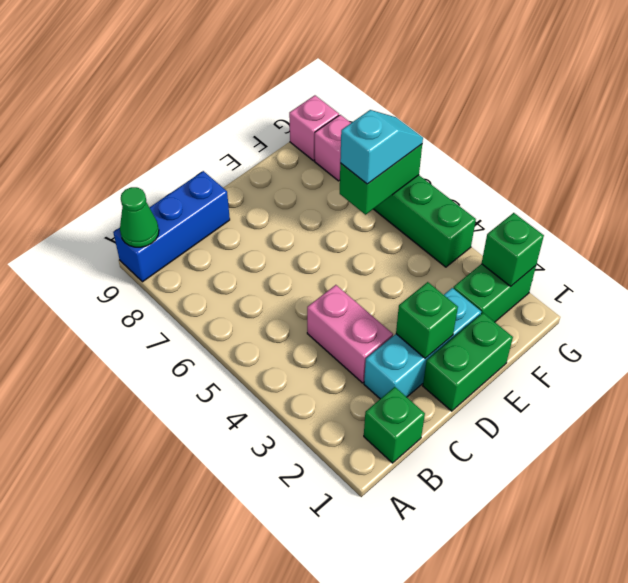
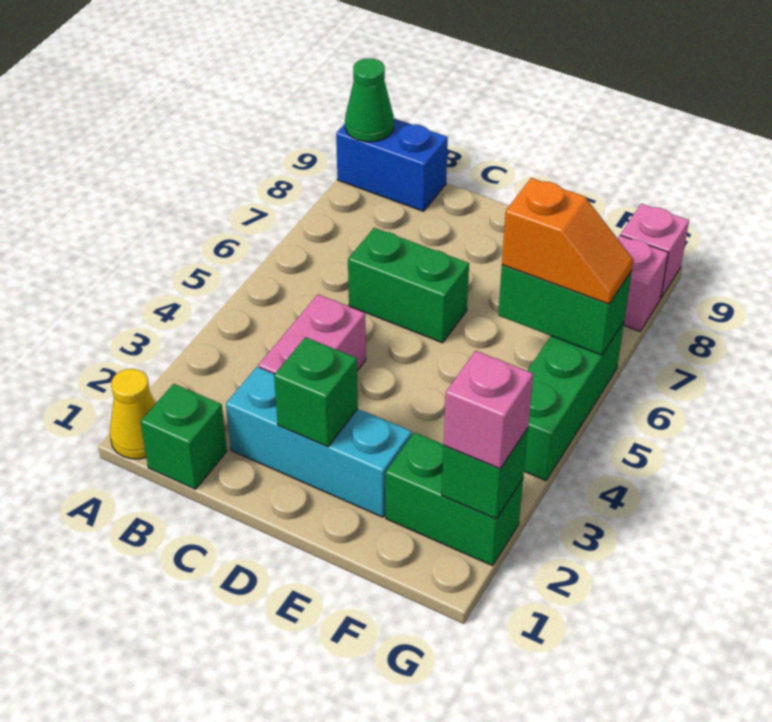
none -> yellow cone A1 level 1
blue brick A9:C9 level 1 -> blue brick A9:B9 level 1
green brick D1:E1 level 1 -> green brick C6:D6 level 1
cyan slope F6:G6 level 3 top F -> orange slope F6:G6 level 3 top F
none -> pink brick G2 level 3

